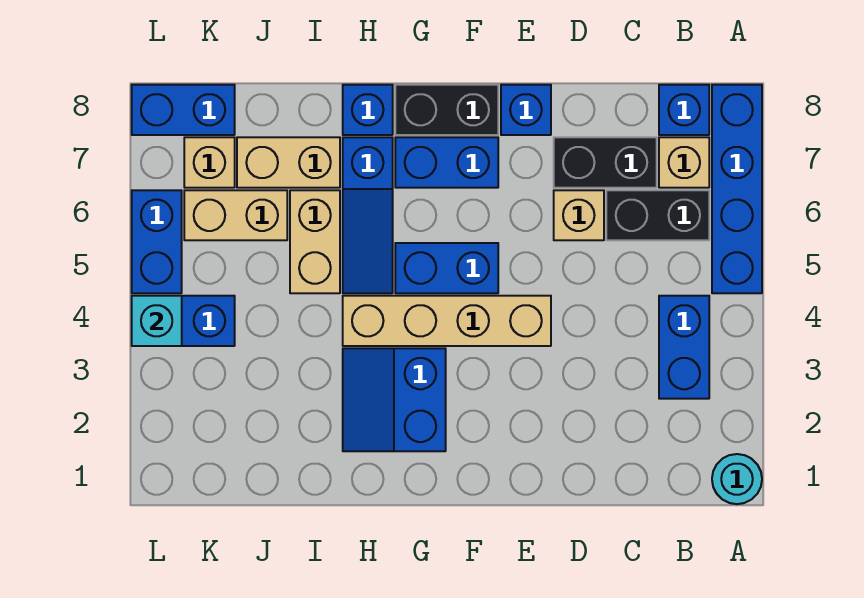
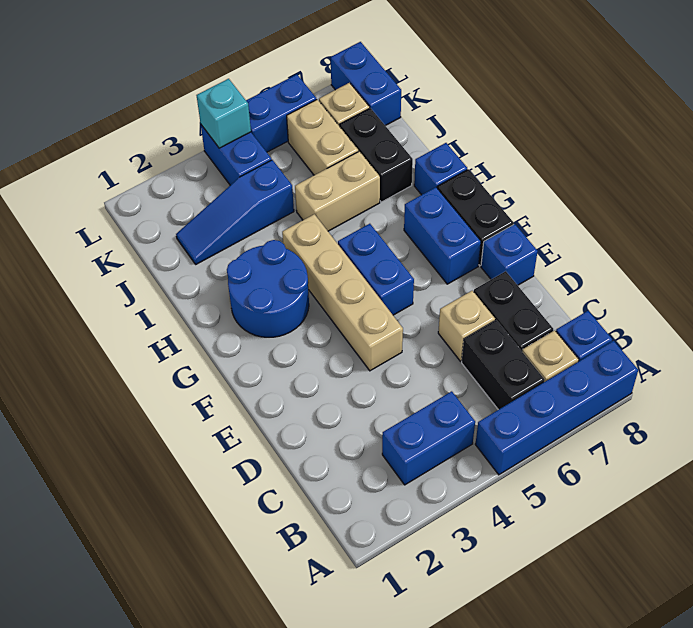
cyan round brick A1 level 1 -> none
blue slope G2:H3 level 1 top G -> blue round brick G2:H3 level 1
blue slope H5:H7 level 1 top 7 -> blue slope J2:J4 level 1 top 4
tan brick I7:J7 level 1 -> black brick I7:J7 level 1

